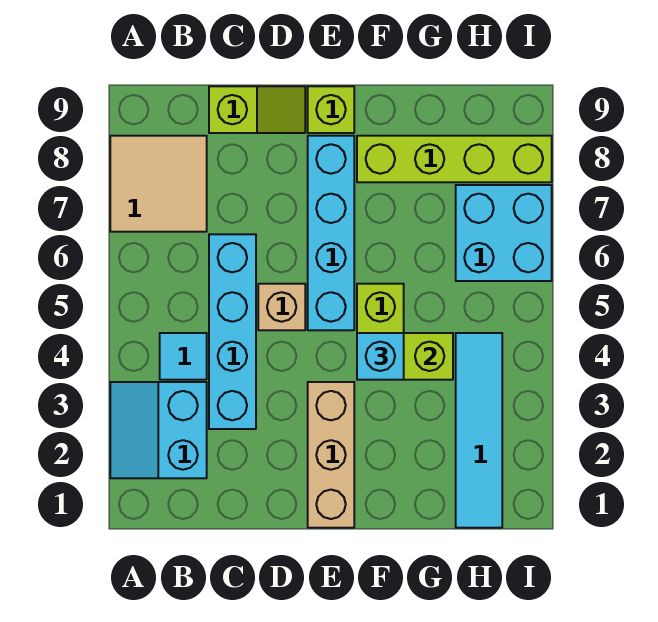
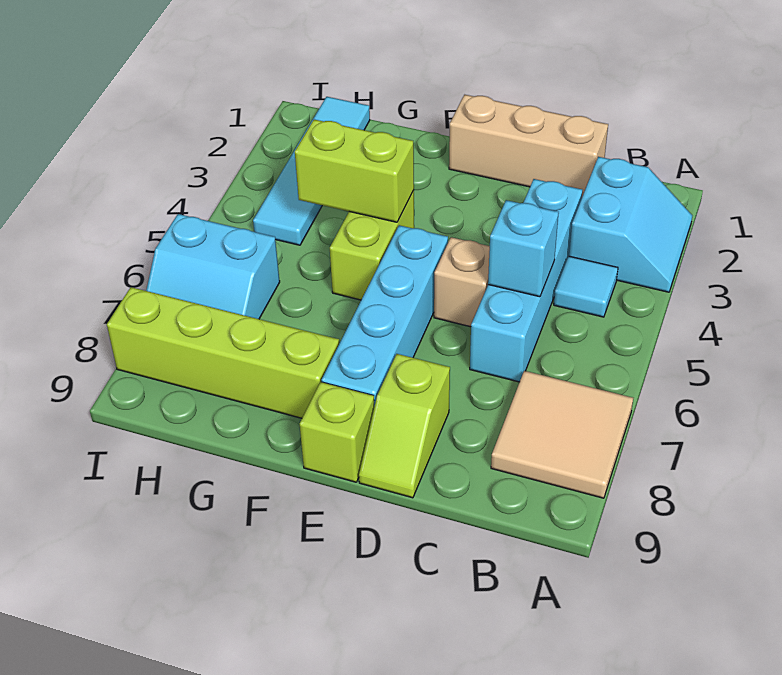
lime slope C9:D9 level 1 top C -> lime slope D8:D9 level 1 top 8
tan brick E1:E3 level 1 -> tan brick C1:E1 level 1
cyan brick F4 level 3 -> cyan brick C5 level 2
cyan brick H6:I7 level 1 -> cyan slope H6:I7 level 1 top 6

